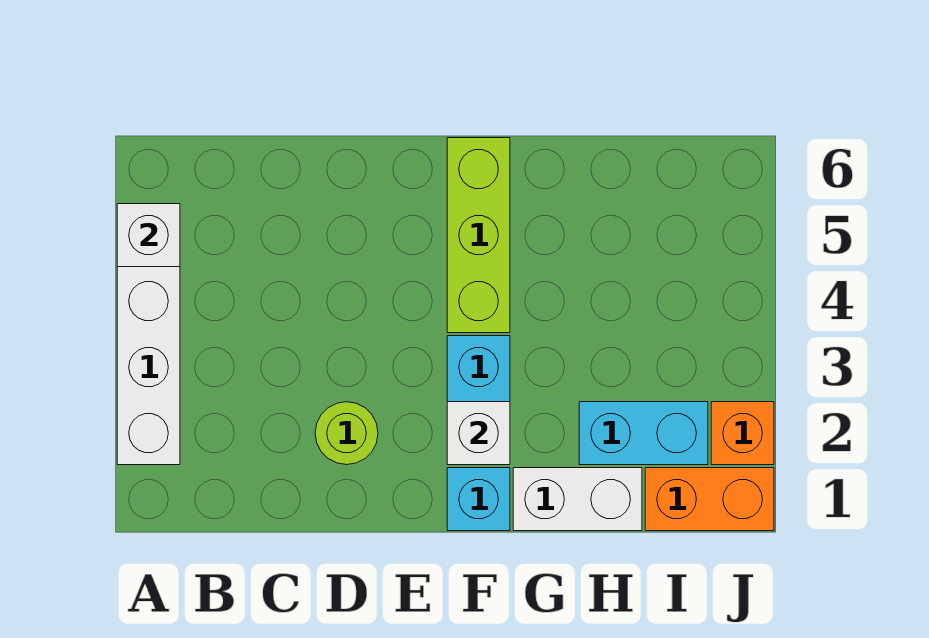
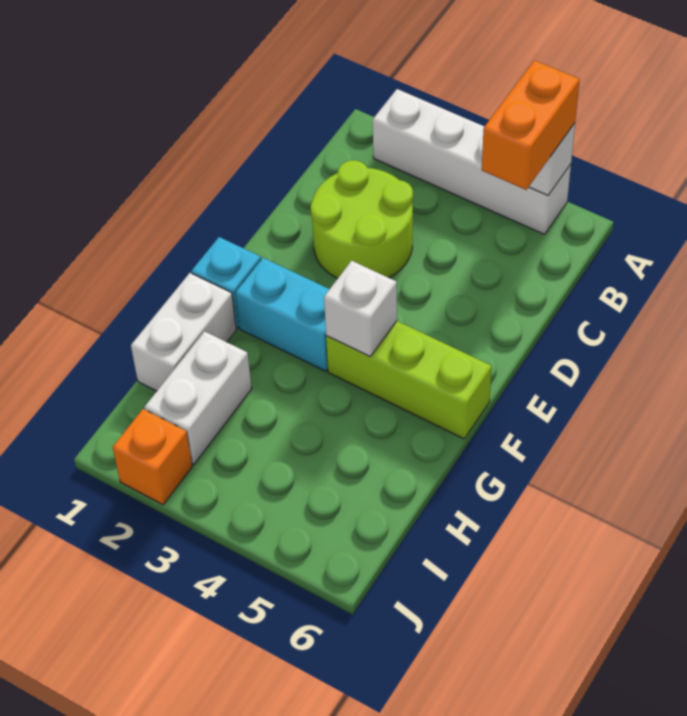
lime round brick D2 level 1 -> lime round brick C2:D3 level 1
white brick F2 level 2 -> white brick F4 level 2
cyan brick H2:I2 level 1 -> white brick H2:I2 level 1
orange brick I1:J1 level 1 -> orange brick A5:B5 level 3

